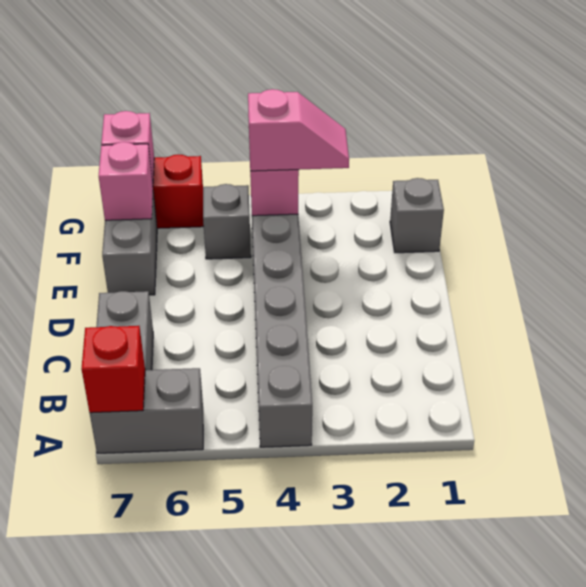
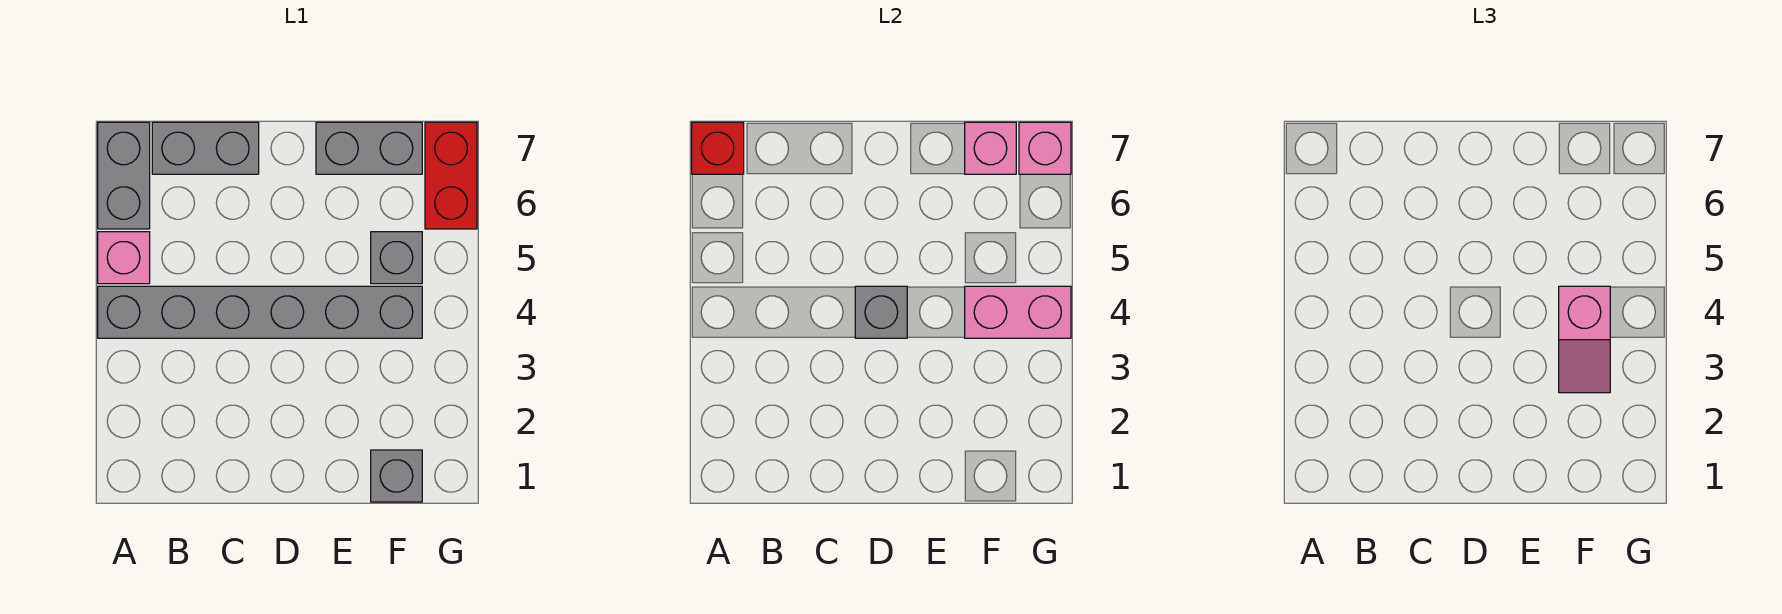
none -> pink brick A5 level 1
none -> grey brick D4 level 2

